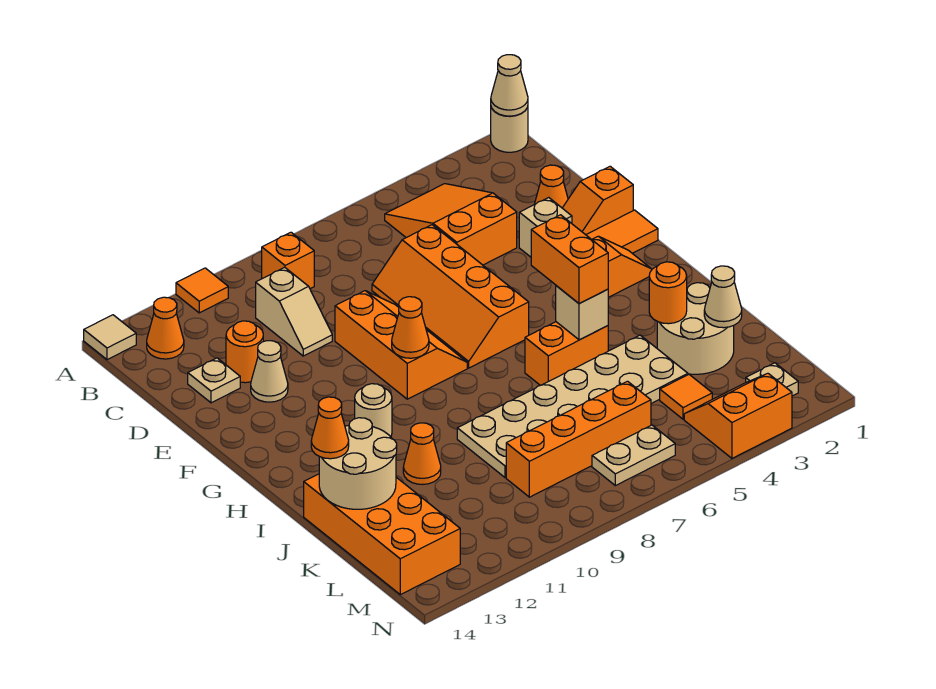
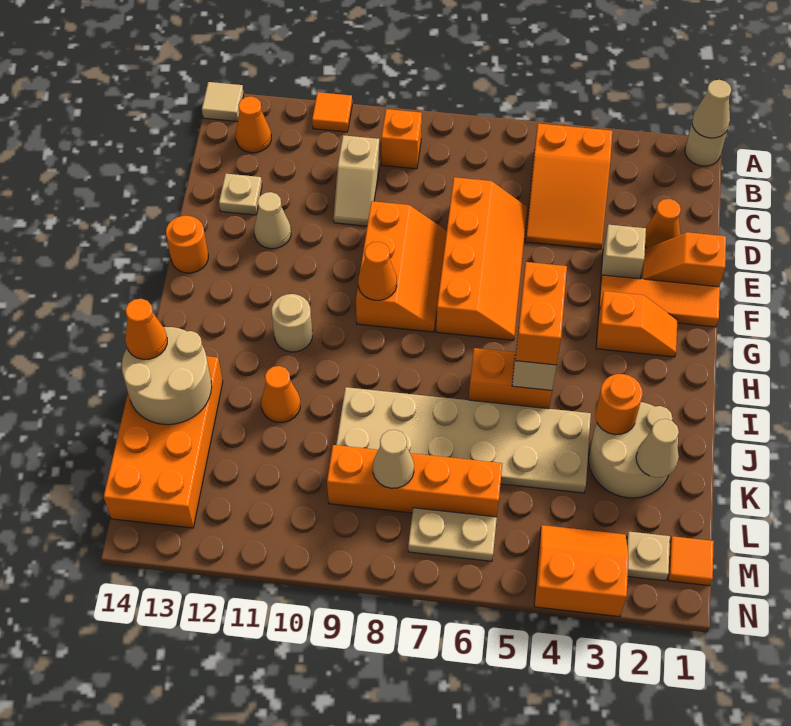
orange slope B4:D5 level 1 top D -> orange slope B4:D5 level 1 top B
orange slope D6:G7 level 1 top 6 -> orange slope D6:G7 level 1 top 7
orange round brick D12 level 1 -> orange round brick F14 level 1
orange tile L4 level 1 -> orange tile M1 level 1
none -> tan cone L8 level 2

